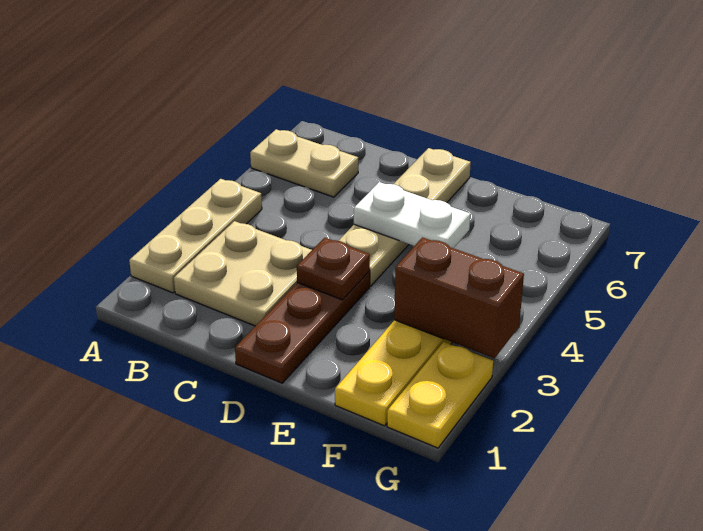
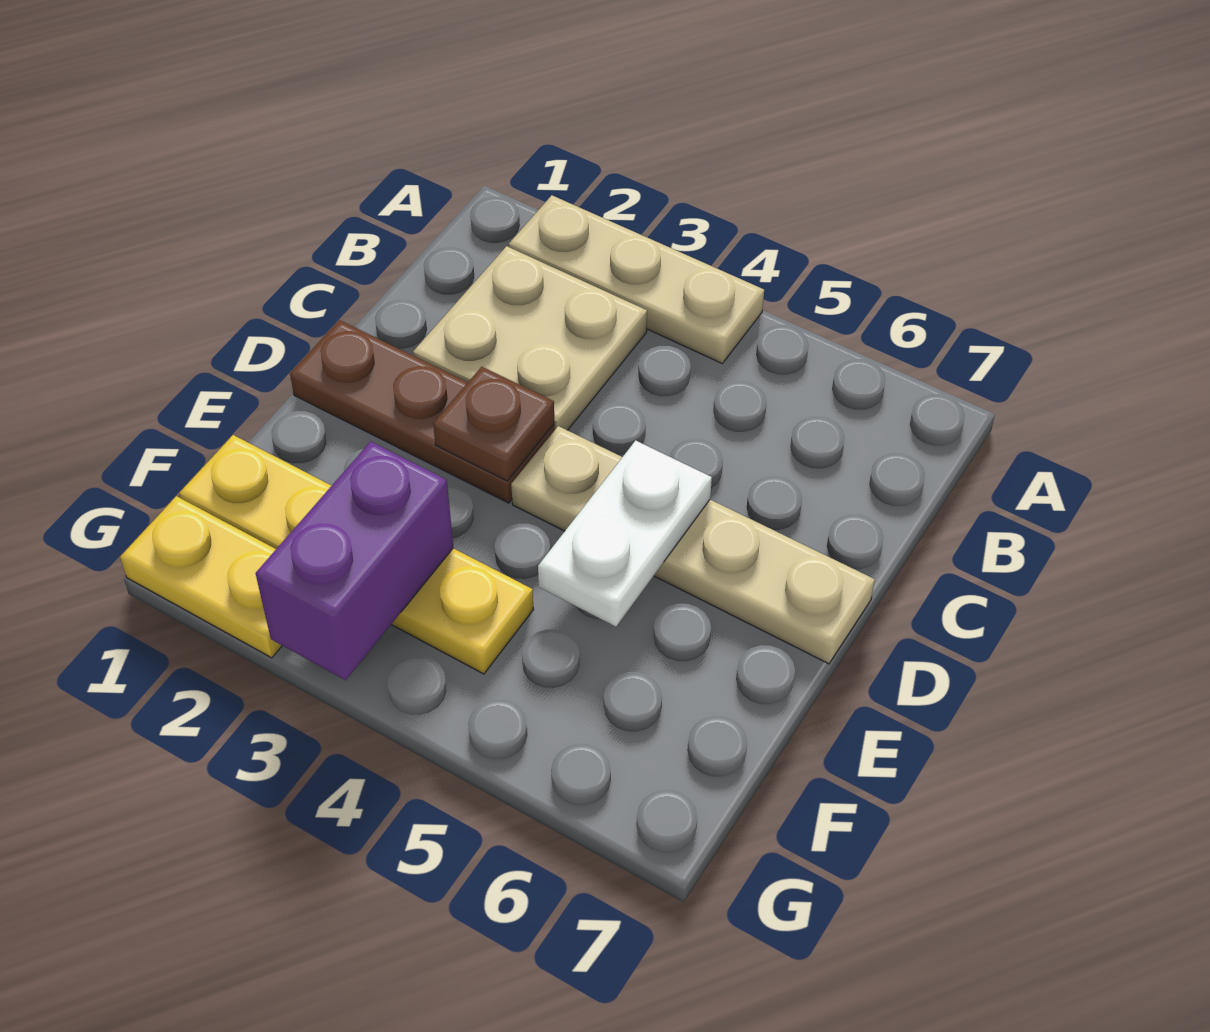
tan plate A6:B6 level 1 -> none
brown brick F3:G3 level 2 -> purple brick F3:G3 level 2

